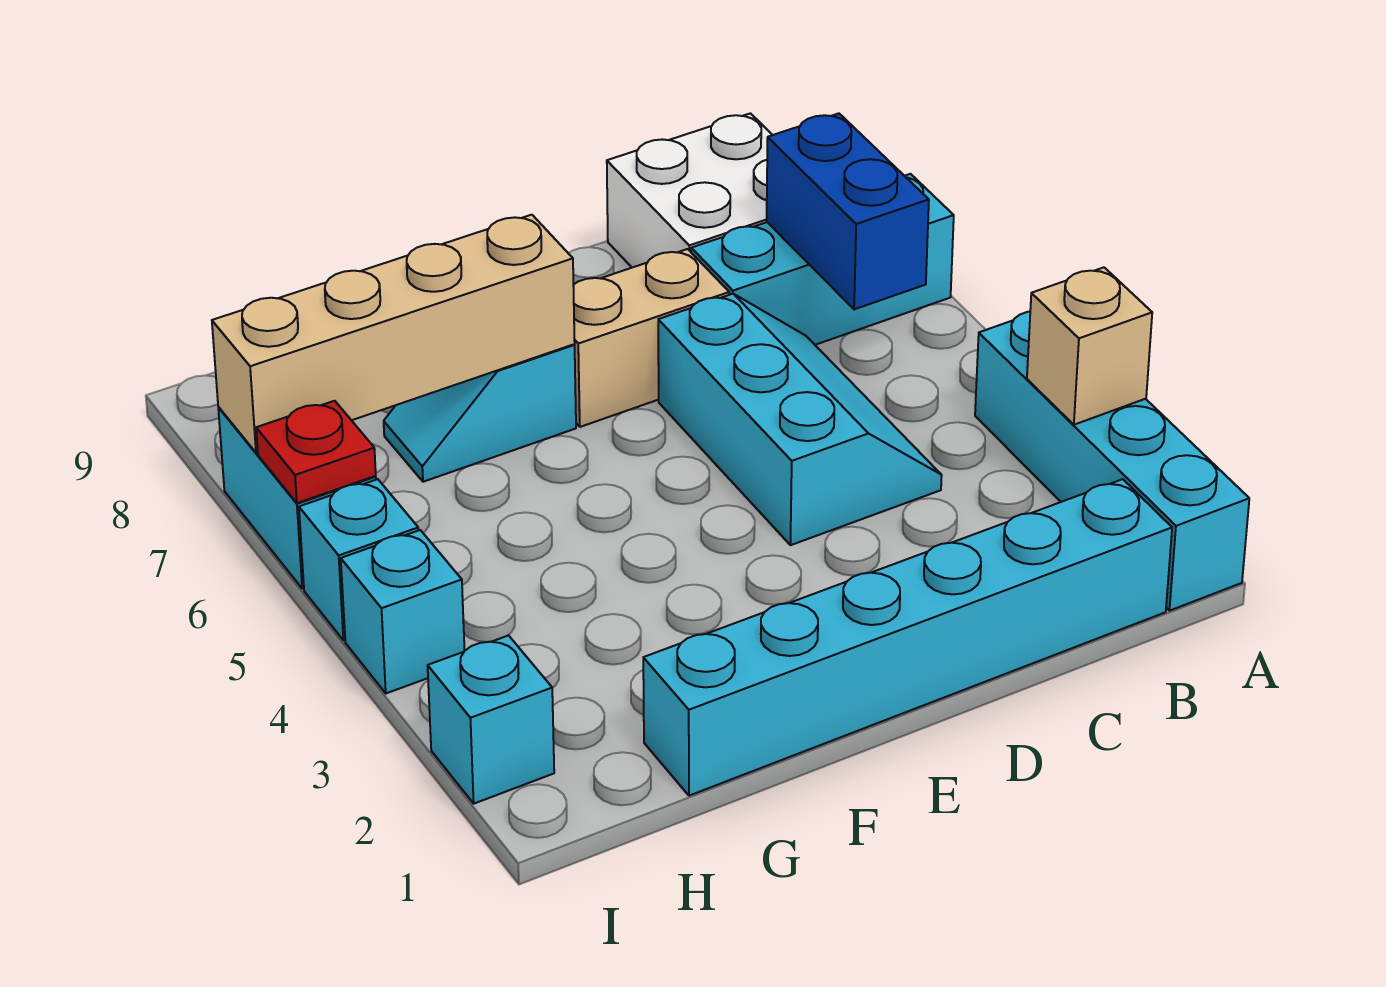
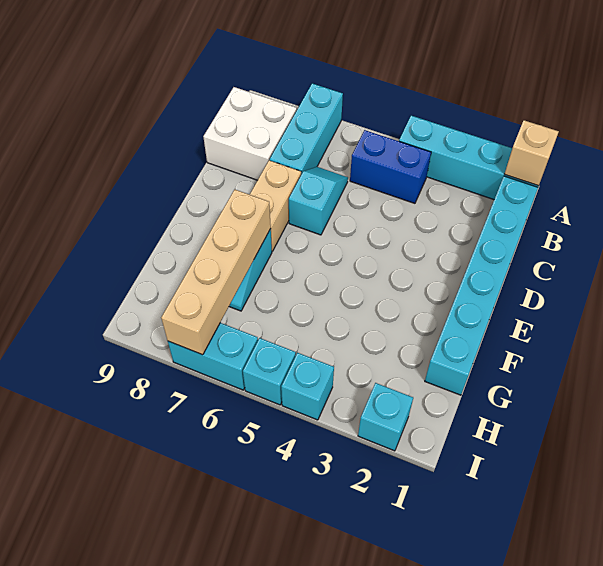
tan brick A3 level 2 -> tan brick A1 level 2
blue brick B6:B7 level 2 -> blue brick B4:B5 level 1
cyan slope C4:D6 level 1 top D -> cyan slope C6:D6 level 1 top D
red plate I6 level 2 -> none

